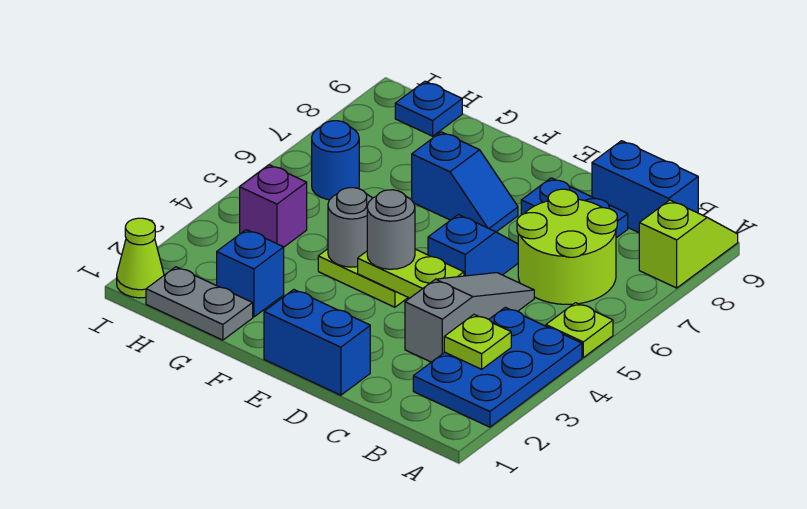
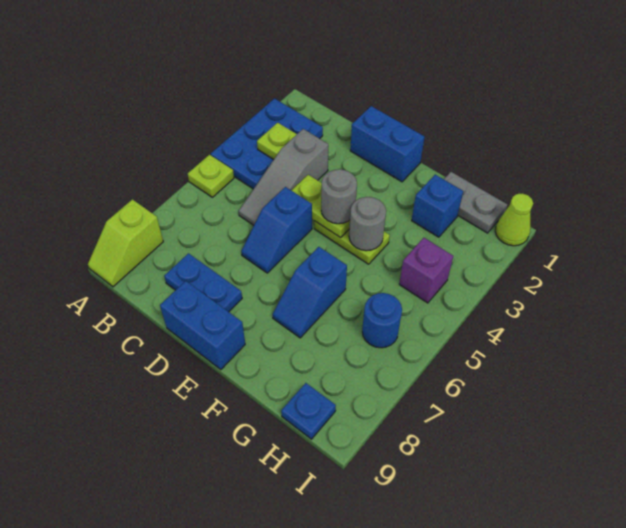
lime round brick B6:C7 level 1 -> none
blue brick B9:C9 level 1 -> blue brick D9:E9 level 1
blue slope E7:F7 level 1 top F -> blue slope F6:F7 level 1 top 6

